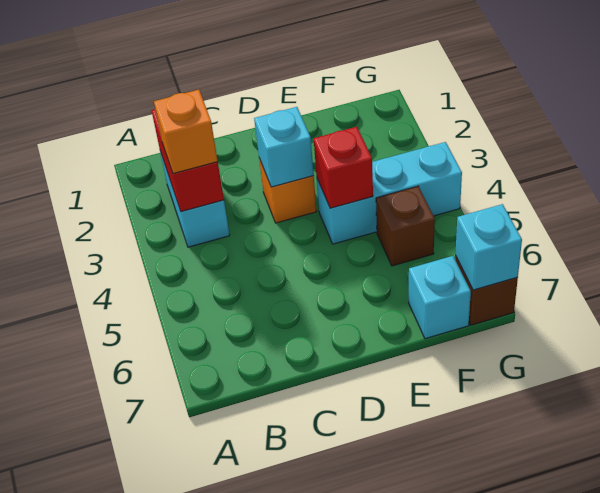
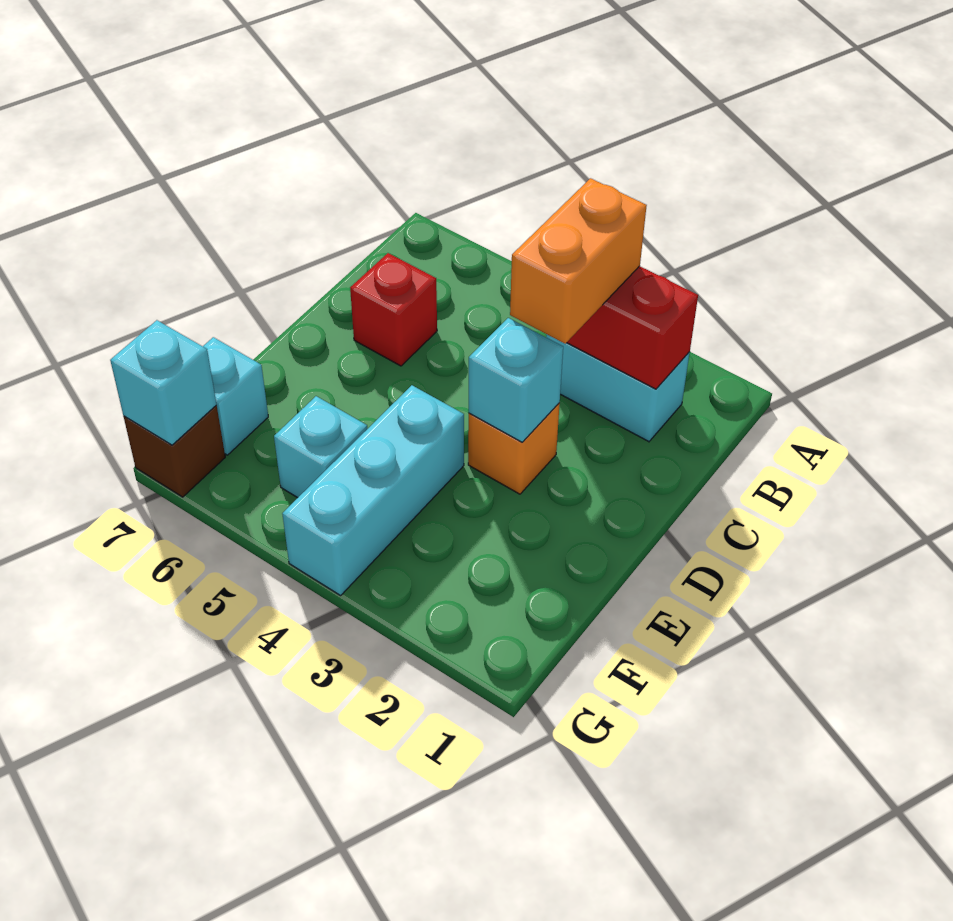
orange brick B3 level 3 -> orange brick B3:C3 level 3
red brick E4 level 2 -> red brick C6 level 1
brown brick F5 level 1 -> cyan brick F5 level 1

